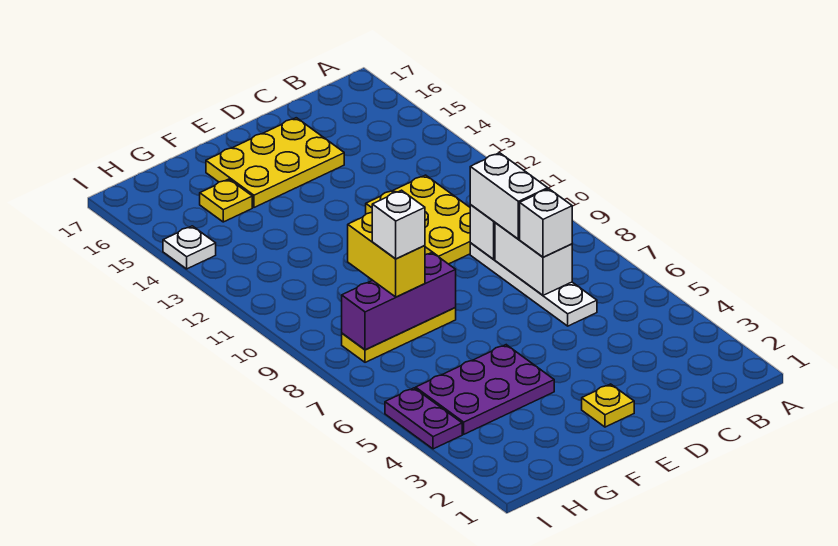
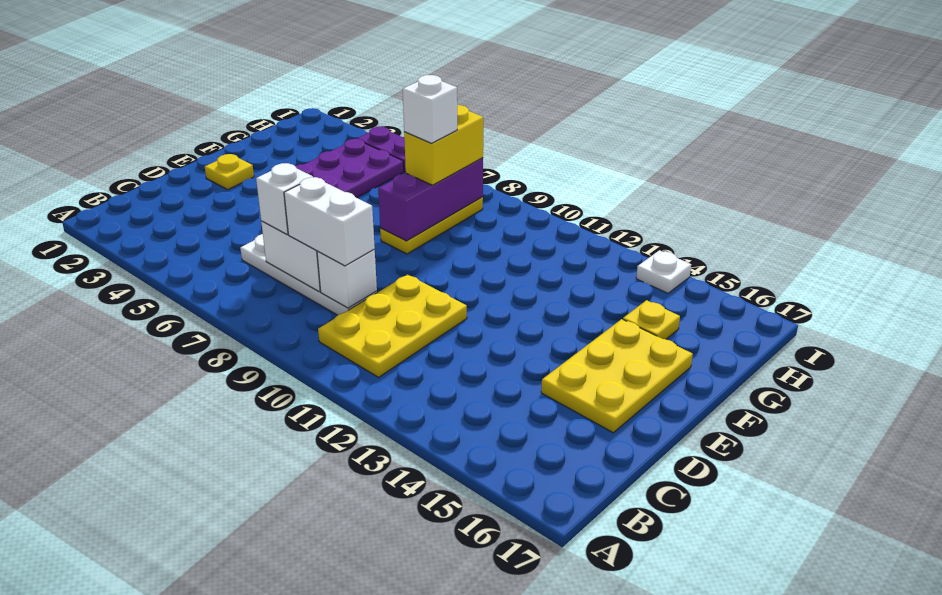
yellow plate C10:D12 level 1 -> yellow plate B10:D11 level 1
yellow brick G8:G9 level 3 -> yellow brick G8:H8 level 3

